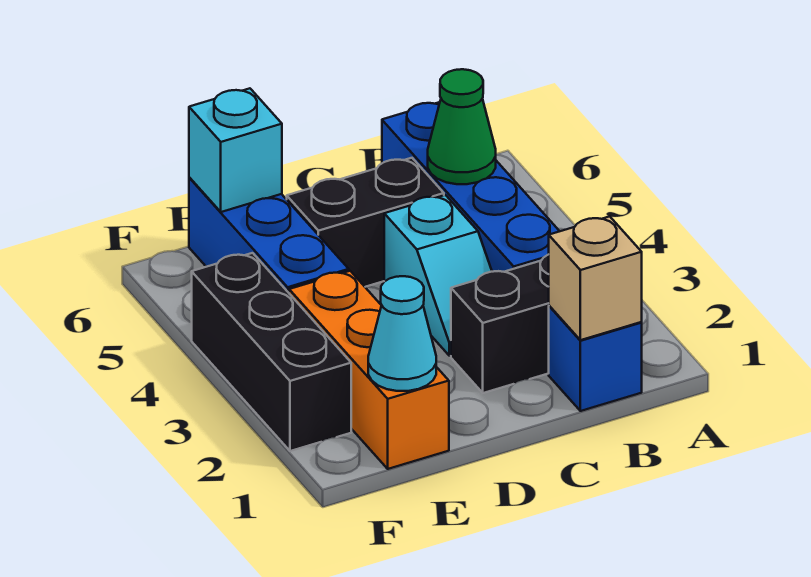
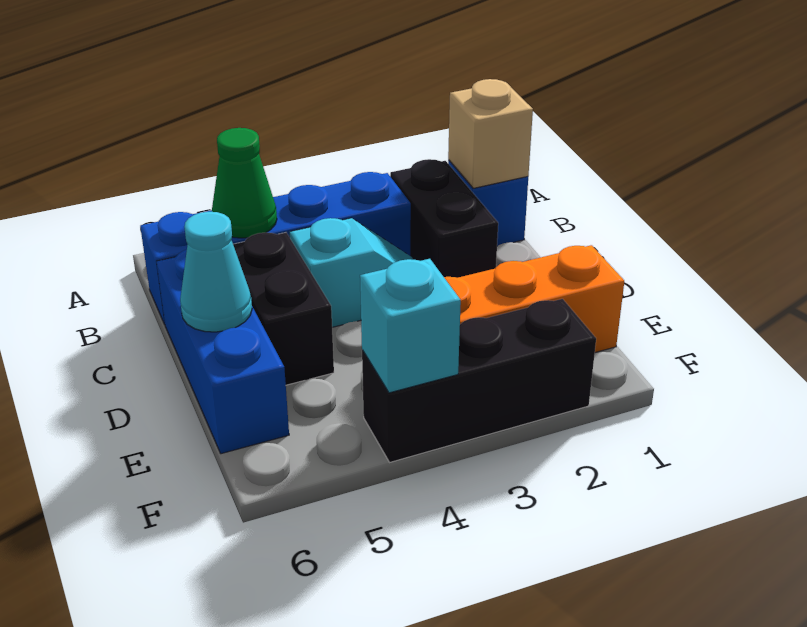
cyan cone E1 level 2 -> cyan cone D6 level 2
blue brick E4:E6 level 1 -> blue brick C6:E6 level 1
cyan brick E6 level 2 -> cyan brick F4 level 2

